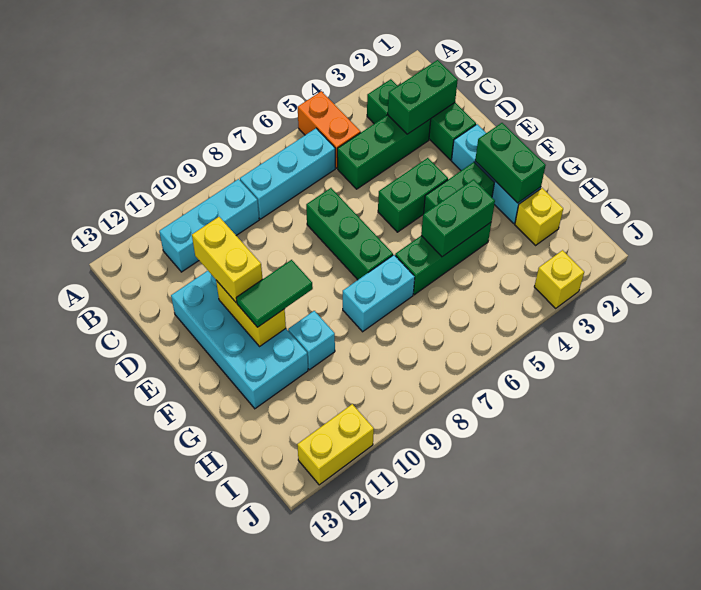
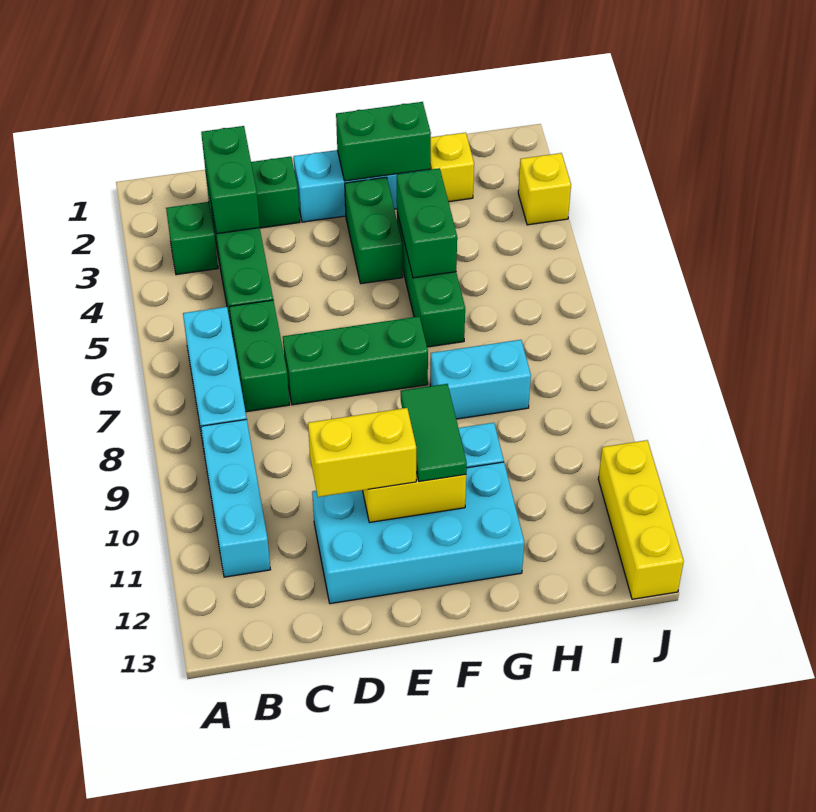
orange brick A5:B5 level 1 -> none
green brick E4:E5 level 1 -> green brick C6:C7 level 1
cyan brick G7:G8 level 1 -> cyan brick G8:H8 level 1
yellow brick J11:J12 level 1 -> yellow brick J11:J13 level 1

